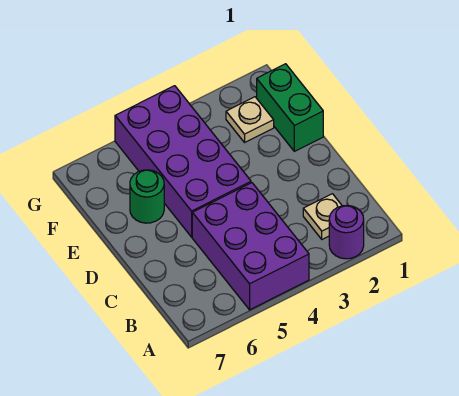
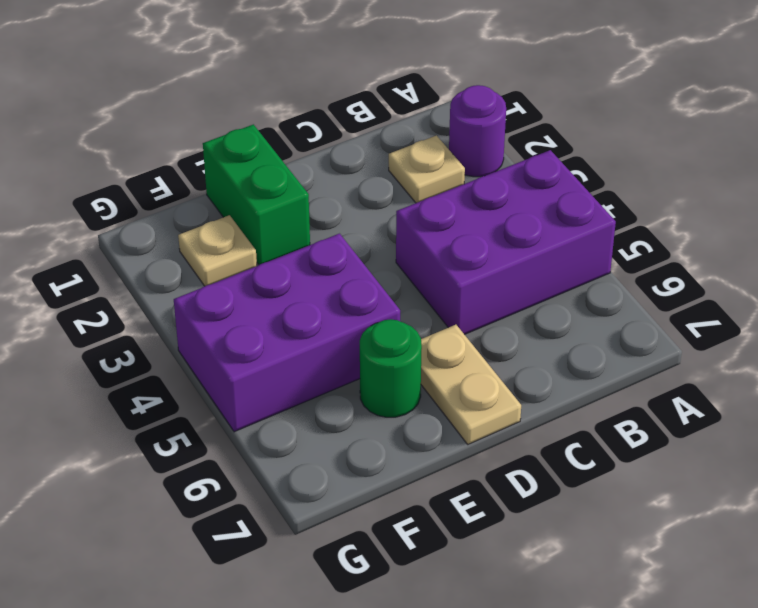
purple brick D4:G5 level 1 -> purple brick E4:G5 level 1
none -> tan plate D6:D7 level 1
green brick E1:F1 level 1 -> green brick E1:E2 level 1

